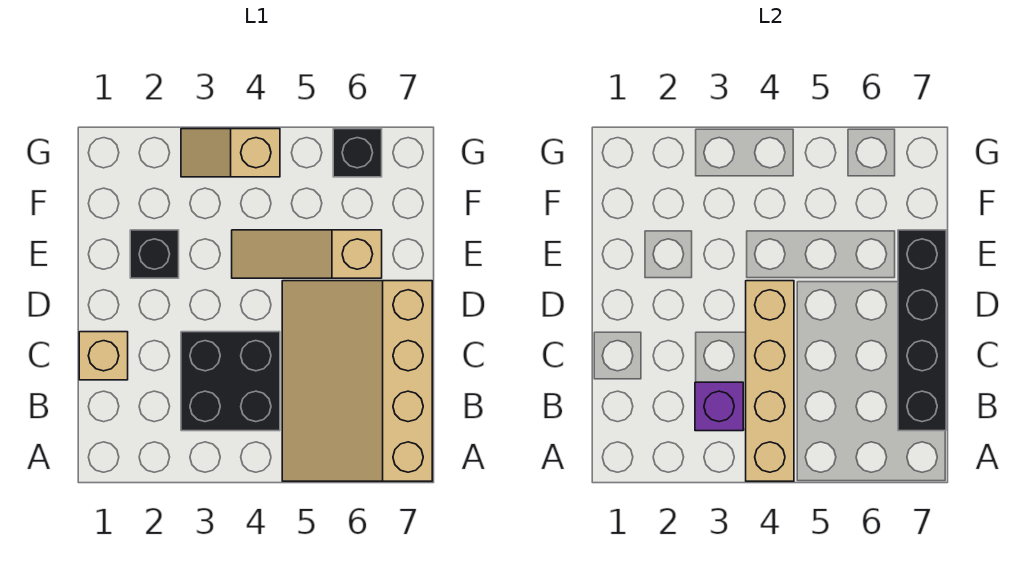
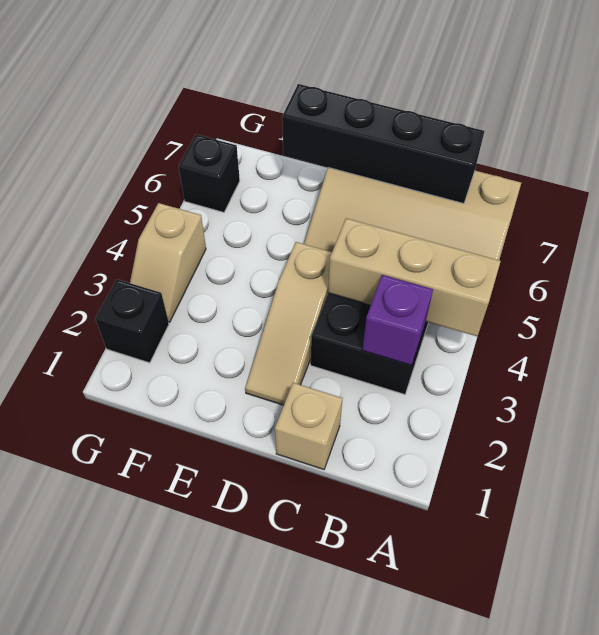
tan brick A4:D4 level 2 -> tan brick A4:C4 level 2
black brick E2 level 1 -> black brick G2 level 1
tan slope E4:E6 level 1 top 6 -> tan slope D2:D4 level 1 top 4

